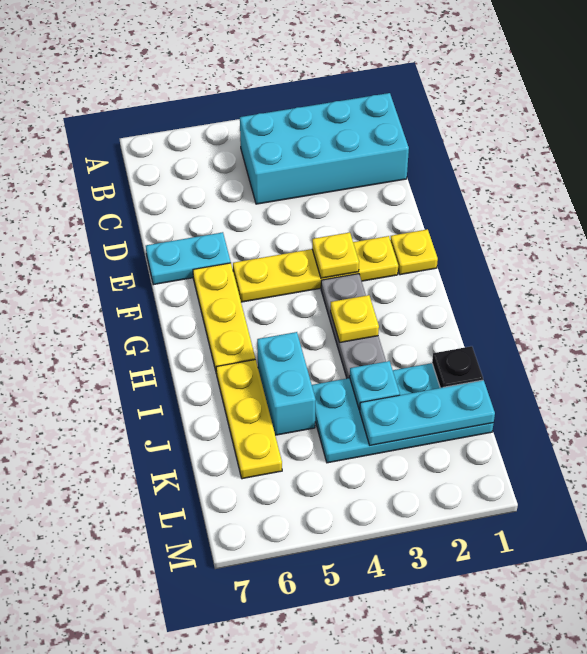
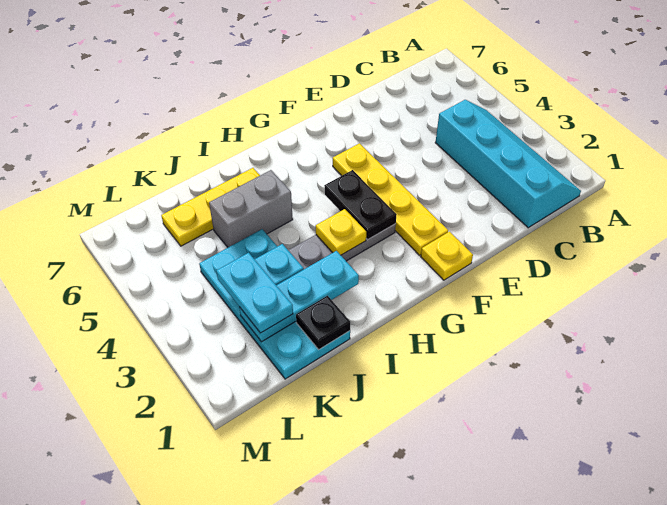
cyan brick B1:C4 level 1 -> cyan slope B1:C4 level 1 top C
cyan plate E6:E7 level 1 -> cyan plate K2:K3 level 3
yellow plate F3 level 2 -> none
yellow plate F6:H6 level 1 -> none
none -> black plate G3:G4 level 2
cyan brick I5:J5 level 1 -> grey brick I5:J5 level 1
cyan plate K1:K3 level 2 -> cyan plate I2:K2 level 2

